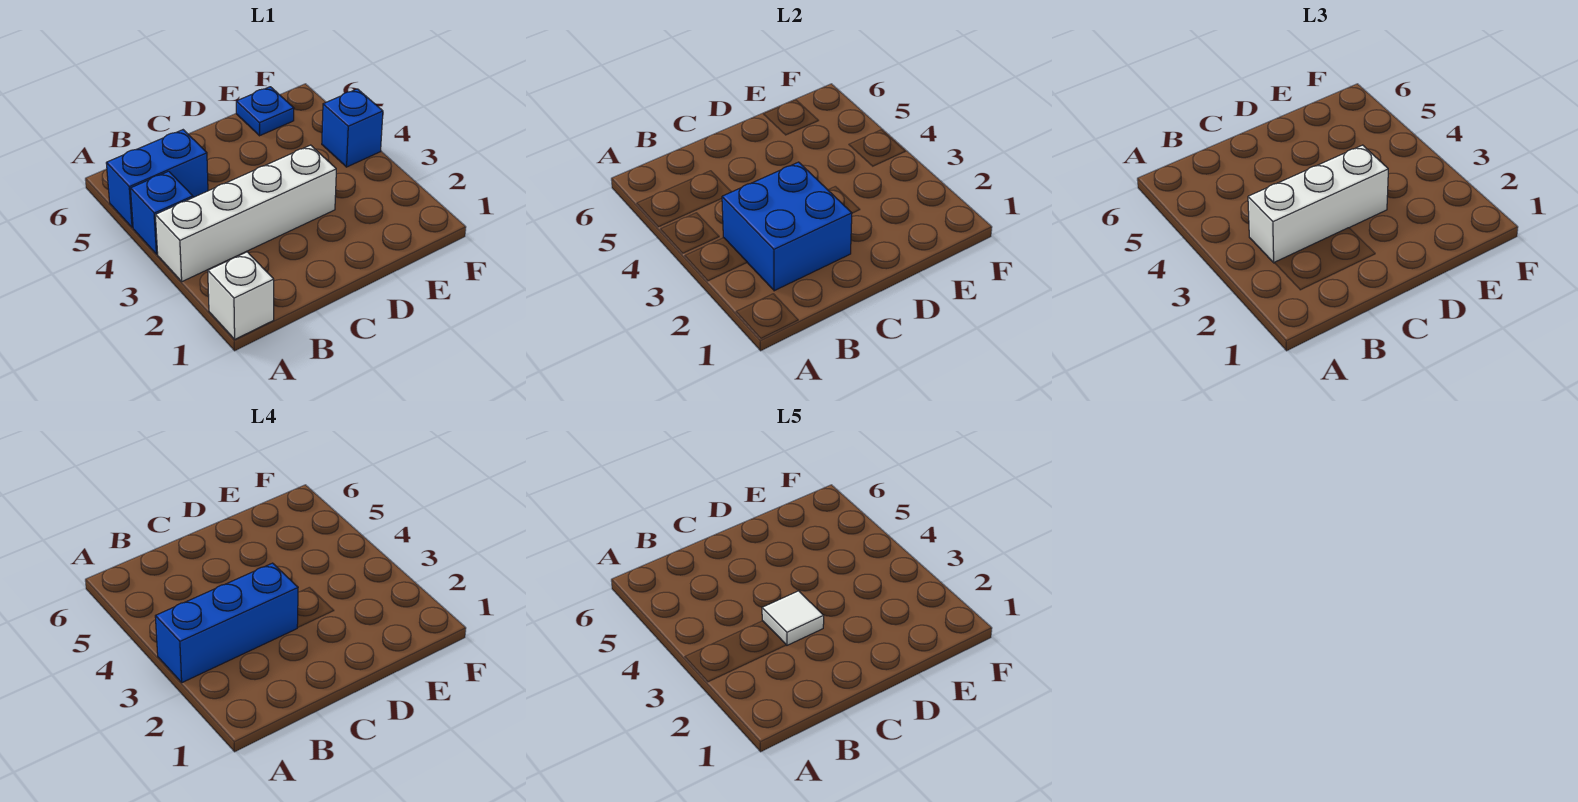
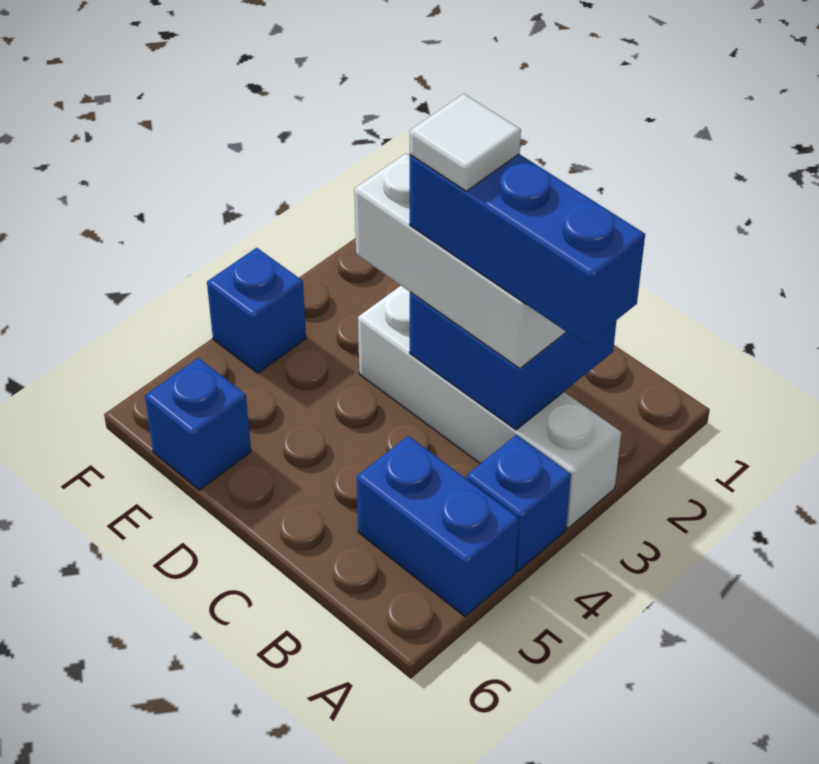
white brick A1 level 1 -> none
blue plate E6 level 1 -> blue brick E6 level 1

